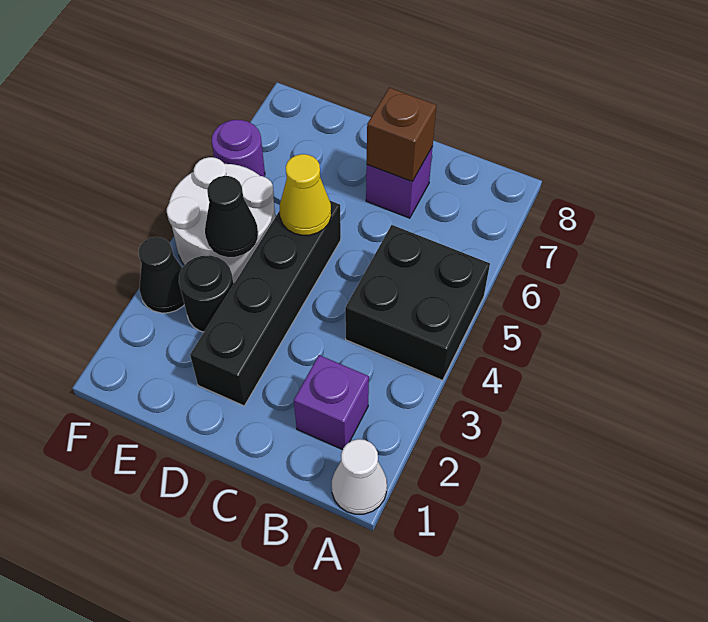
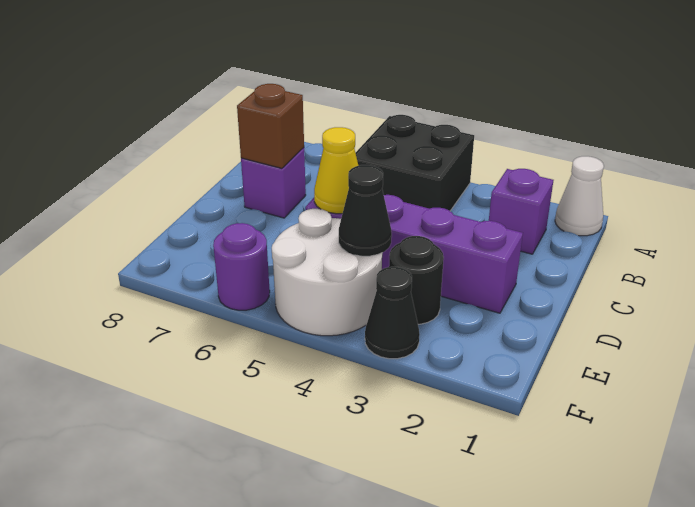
black brick D2:D5 level 1 -> purple brick D2:D5 level 1

